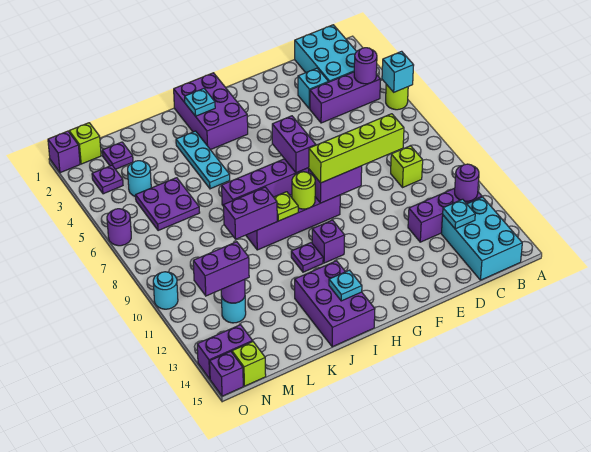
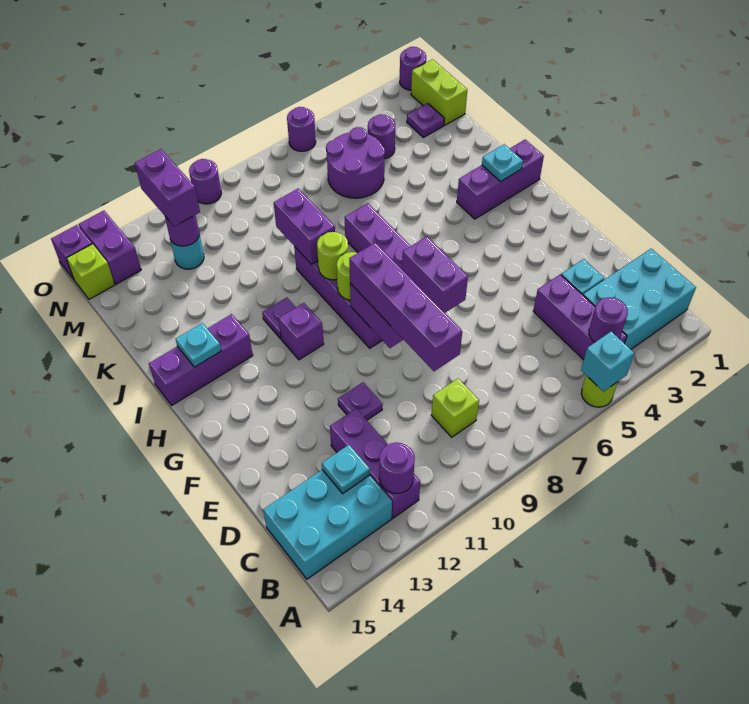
lime brick D9:G9 level 3 -> purple brick D9:G9 level 3
purple brick G6:G7 level 2 -> purple brick F7:G7 level 2
purple brick H1:I3 level 1 -> purple brick I1:I3 level 1
lime plate I9 level 2 -> lime round brick I9 level 2
purple brick I13:J15 level 1 -> purple brick I13:I15 level 1
cyan plate J3:J5 level 1 -> none
purple plate L5:M6 level 1 -> purple round brick L5:M6 level 1
cyan round brick M4 level 1 -> purple round brick M4 level 1
lime brick N1 level 1 -> lime brick M1:N1 level 1
purple plate N3 level 1 -> purple plate E11 level 1
purple brick O1 level 1 -> purple round brick O1 level 1
cyan round brick O10 level 1 -> purple round brick O10 level 1

